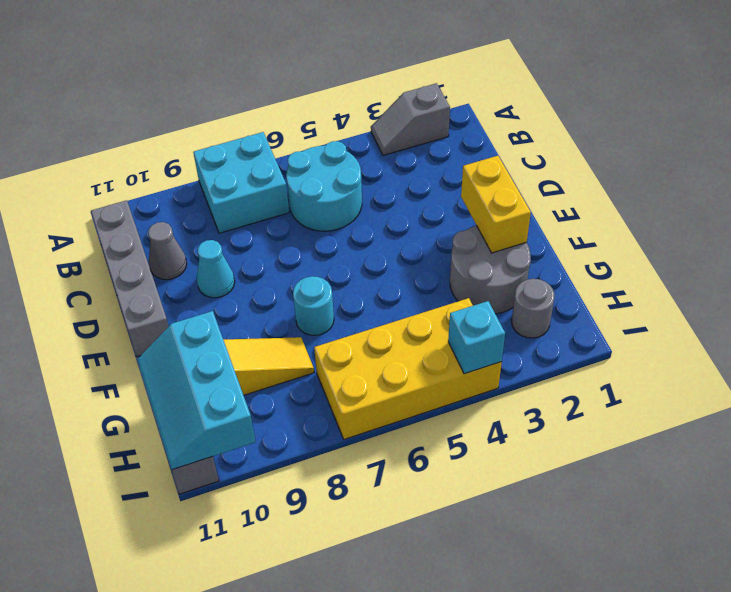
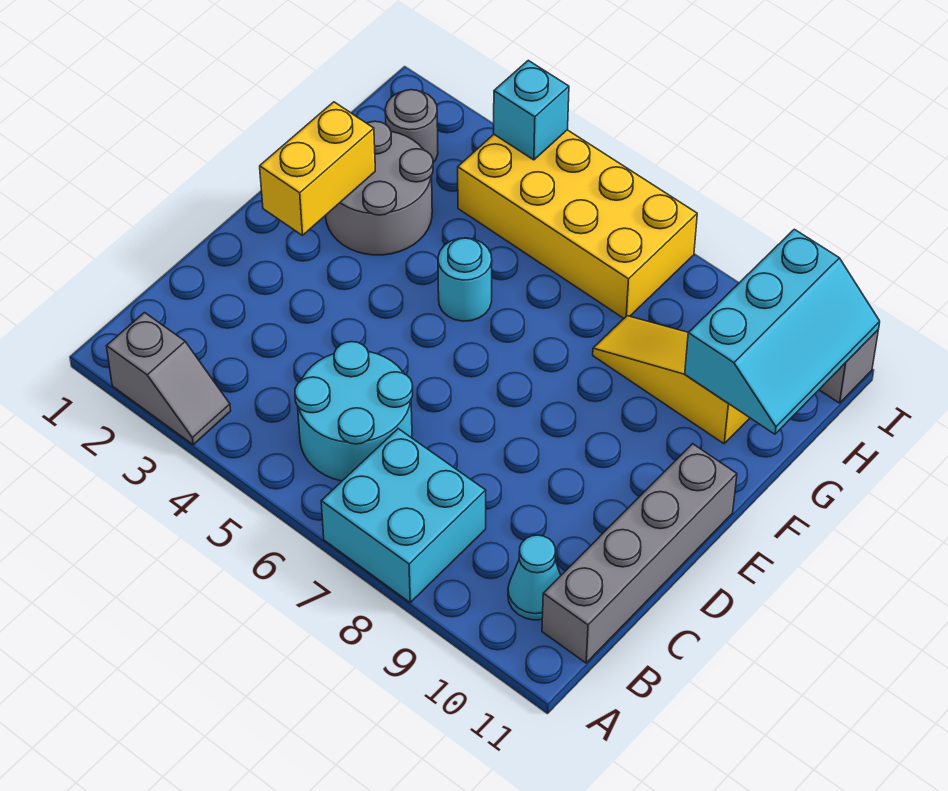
grey cone C10 level 1 -> none
cyan cone D9 level 1 -> cyan cone B10 level 1
cyan round brick F7 level 1 -> cyan round brick F5 level 1

